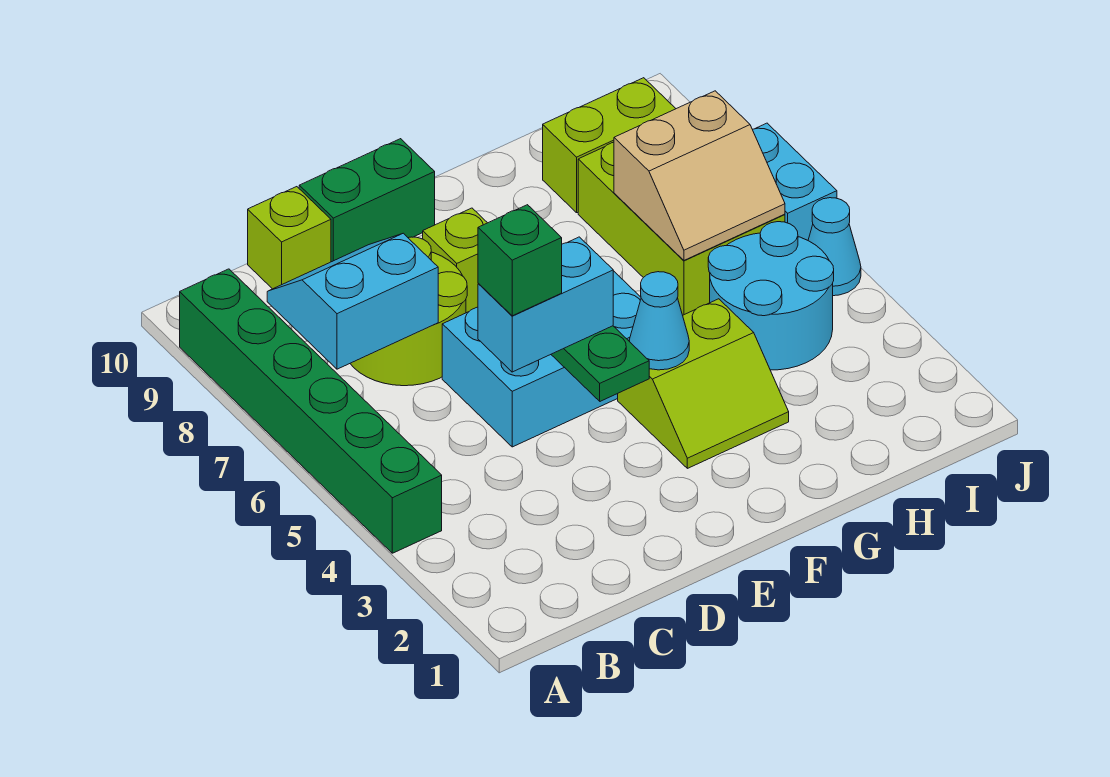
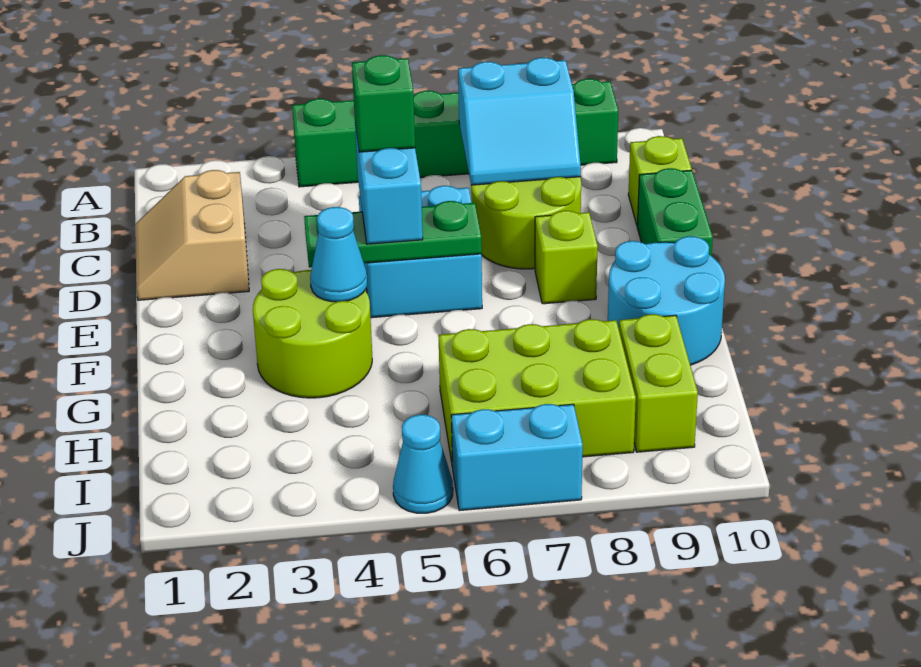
cyan slope B7:C8 level 2 top 7 -> cyan slope B7:C8 level 2 top B
cyan brick D5:F6 level 1 -> cyan brick D5:E6 level 1
lime slope F3:G4 level 1 top 4 -> lime round brick F3:G4 level 1
cyan round brick H4:I5 level 1 -> cyan round brick F9:G10 level 1
tan slope H6:I7 level 2 top 7 -> tan slope C1:D2 level 1 top 2

